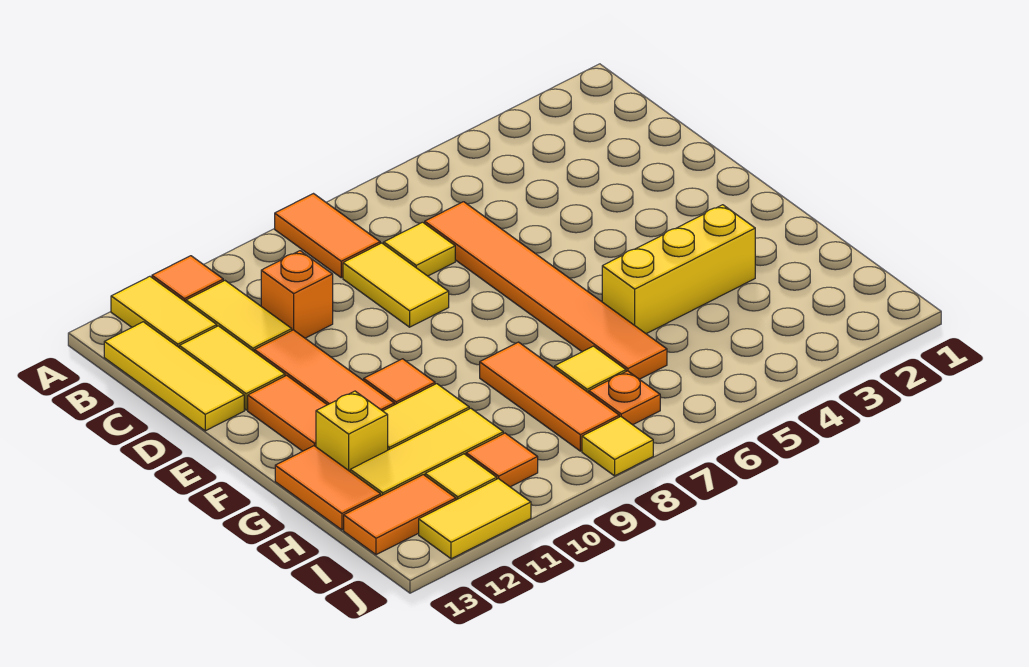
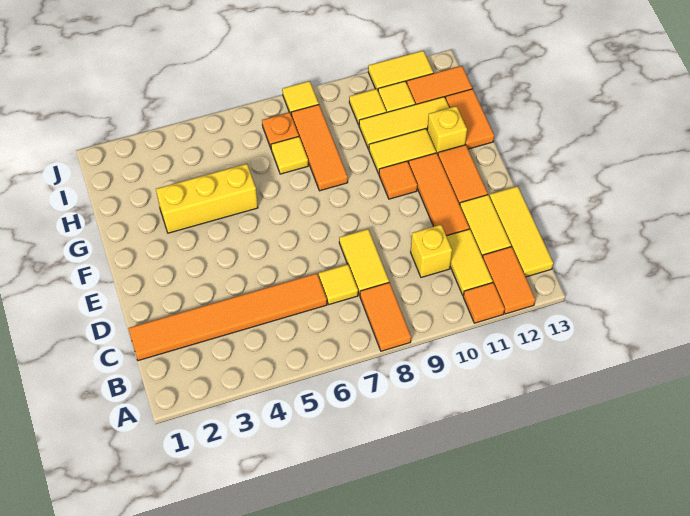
yellow tile A12:B12 level 1 -> orange tile A12:B12 level 1
orange tile C6:H6 level 1 -> orange tile C1:C6 level 1
orange brick C10 level 1 -> yellow brick C10 level 1
orange tile I10 level 1 -> yellow tile I10 level 1

